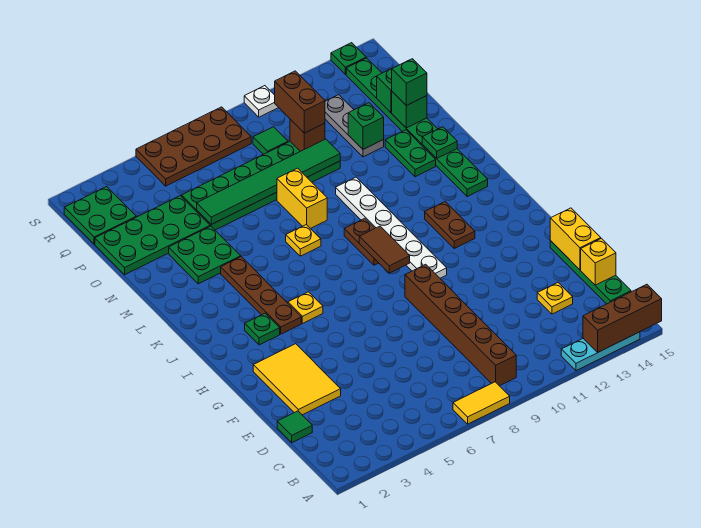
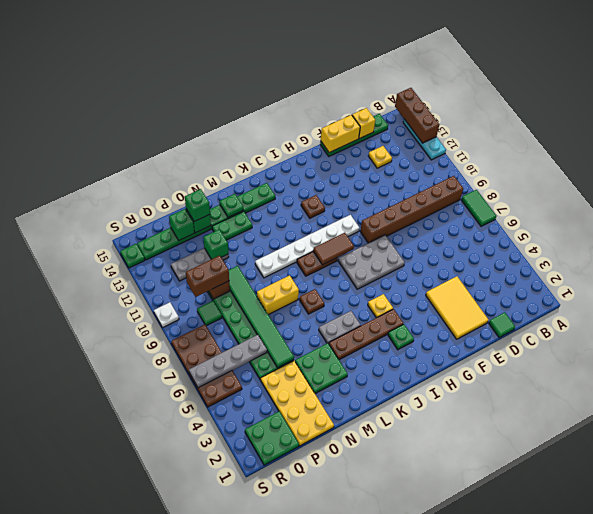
yellow tile A7:A8 level 1 -> green tile A7:A8 level 1
yellow tile E2:G3 level 1 -> yellow tile E2:F4 level 1
none -> grey plate G7:I8 level 1
brown plate I12:J12 level 1 -> brown plate I12 level 1
none -> grey plate K5:L5 level 1
yellow plate L7 level 1 -> brown plate L7 level 1
green plate O1:P4 level 1 -> yellow plate O1:P4 level 1
none -> grey plate P6:S6 level 2

